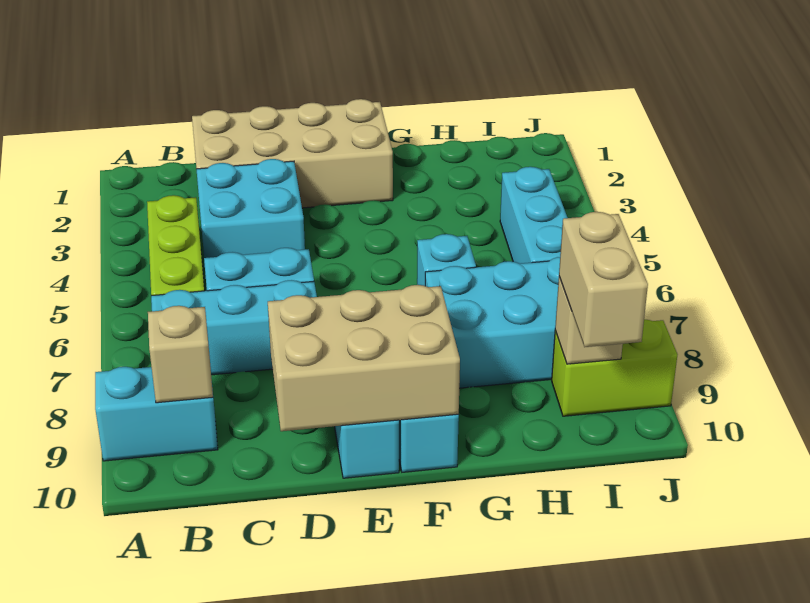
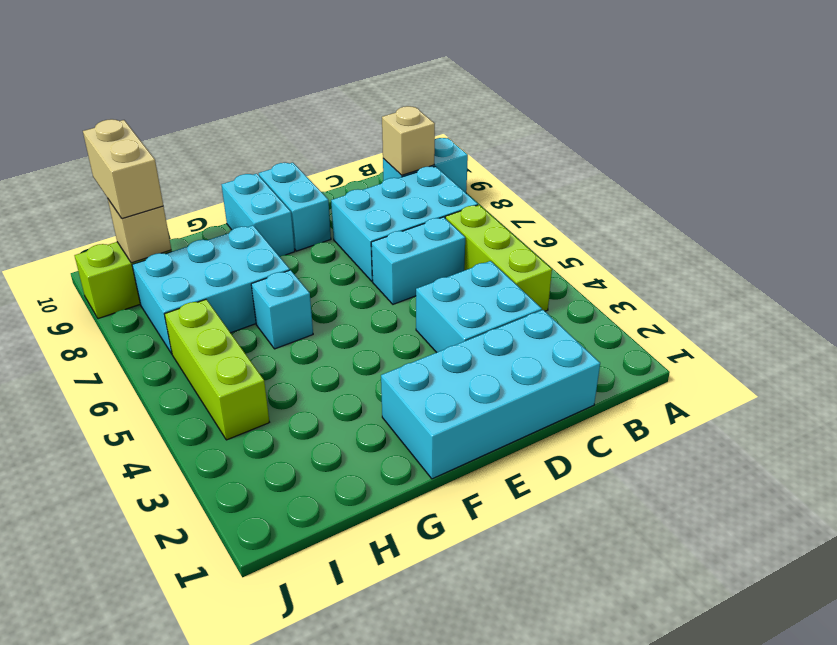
cyan brick B7:D7 level 1 -> cyan brick B7:D8 level 1
tan brick C1:F2 level 1 -> cyan brick C1:F2 level 1
tan brick D9:F10 level 2 -> none
cyan brick I4:I6 level 1 -> lime brick I4:I6 level 1

